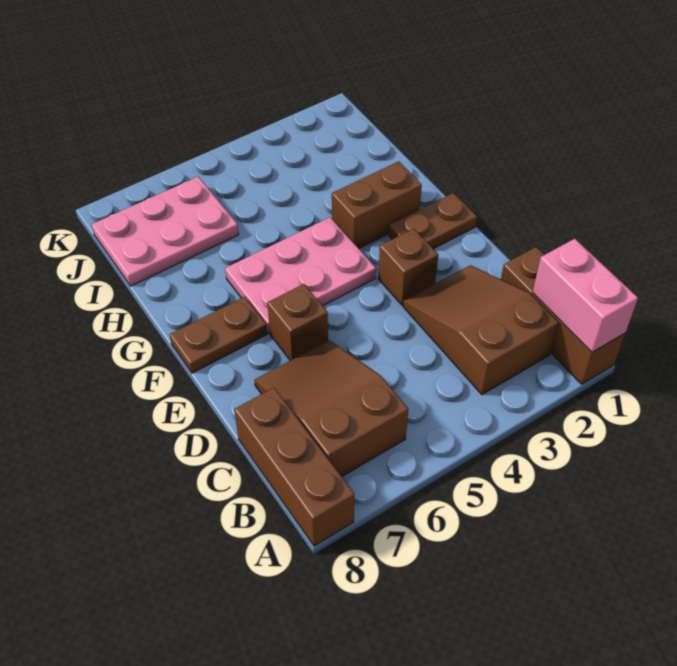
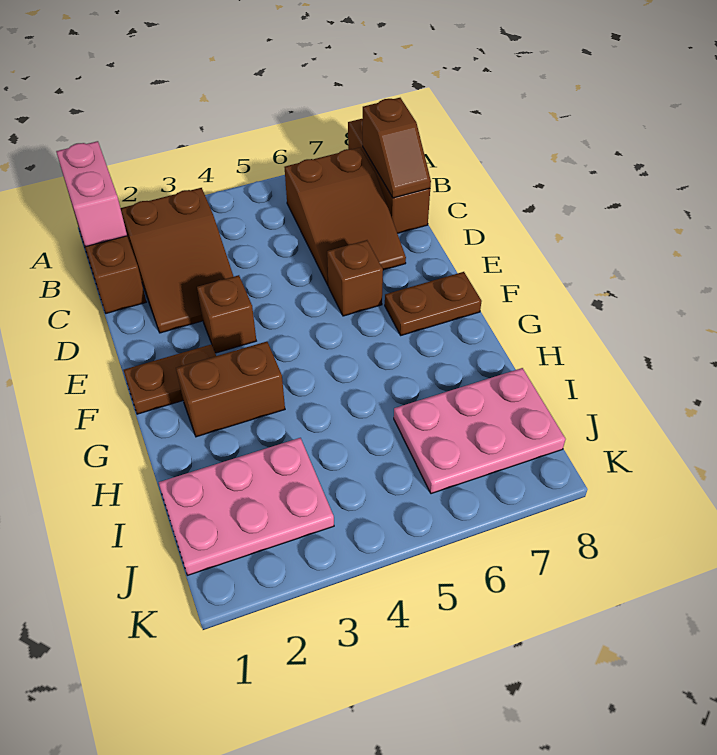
none -> brown slope B8:C8 level 2 top B
pink plate F4:G6 level 1 -> pink plate I1:J3 level 1

